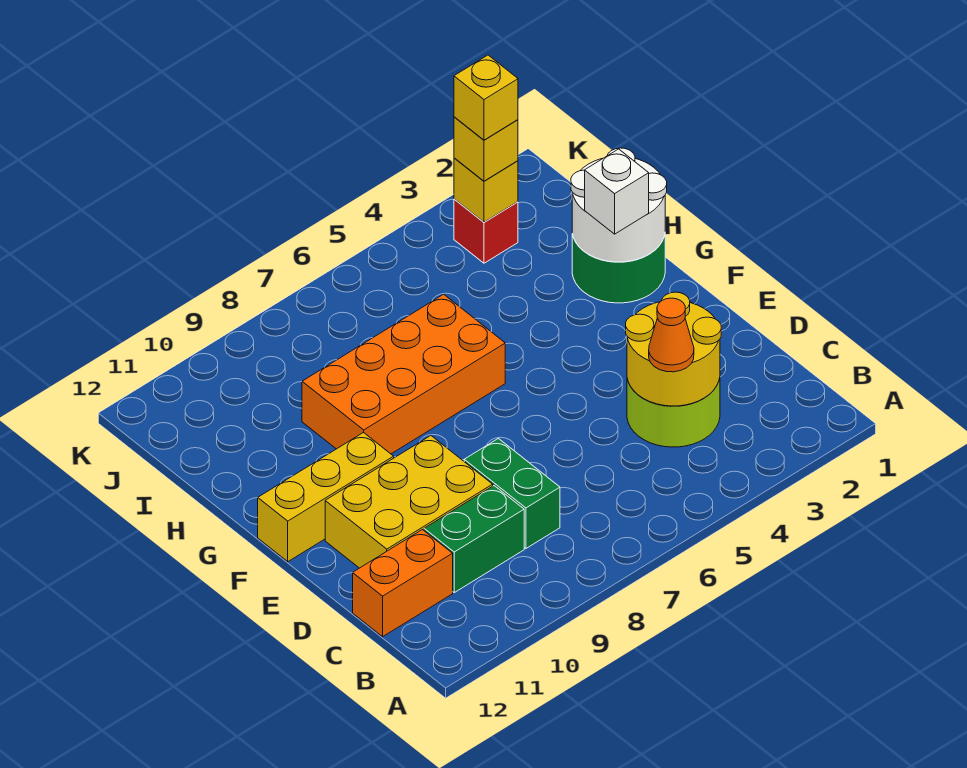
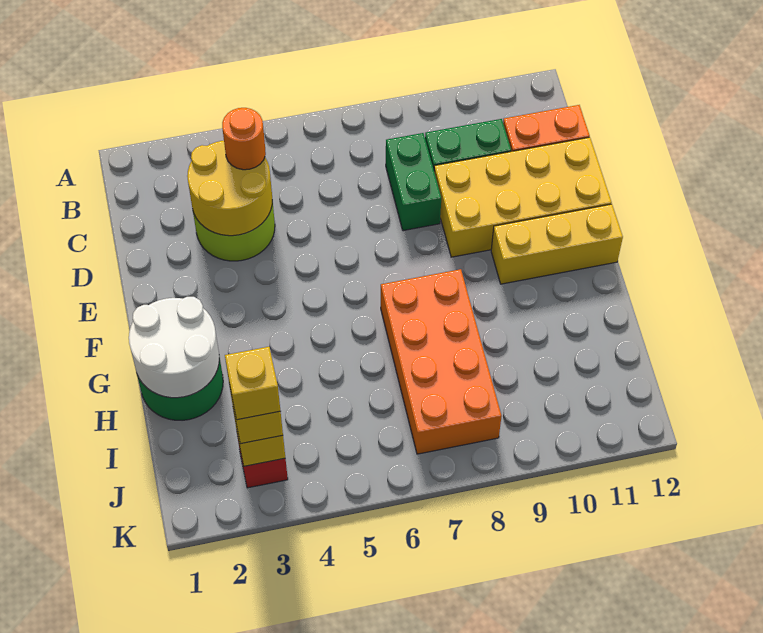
orange cone C4 level 3 -> orange round brick C4 level 3
yellow brick D9:E11 level 1 -> yellow brick D9:E12 level 1
white brick G2 level 3 -> none
orange brick G6:H9 level 1 -> orange brick G7:J8 level 1

